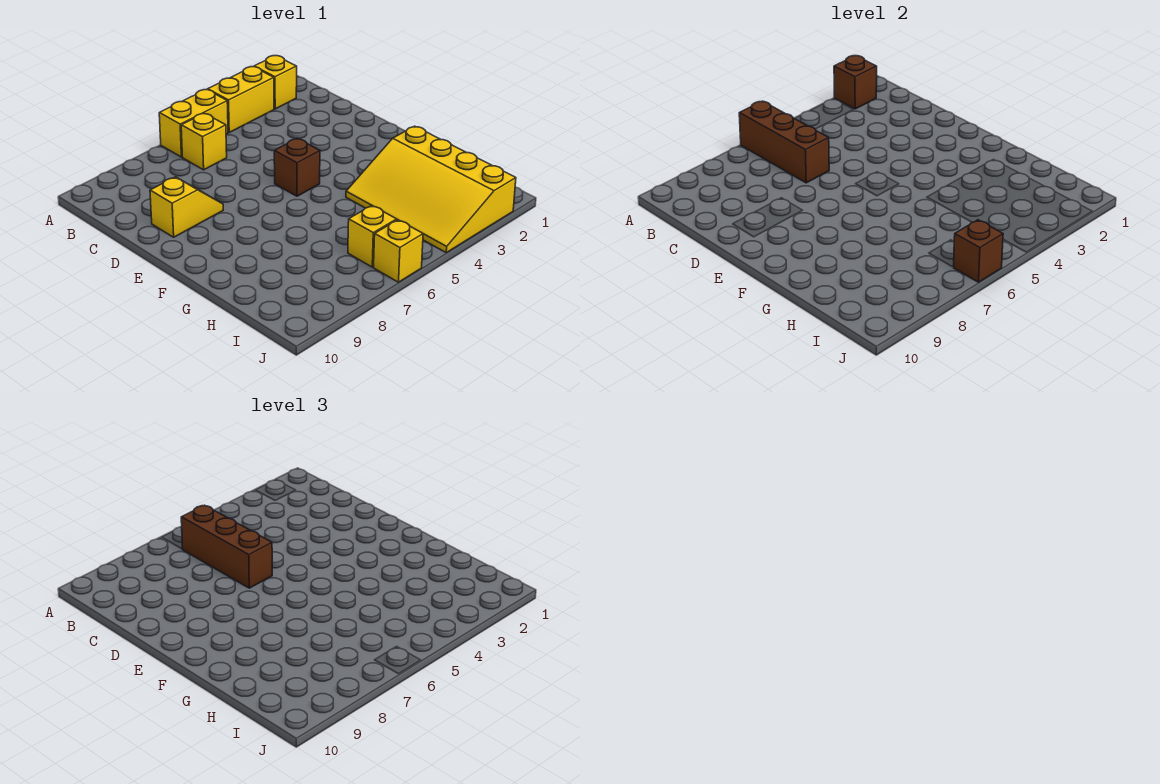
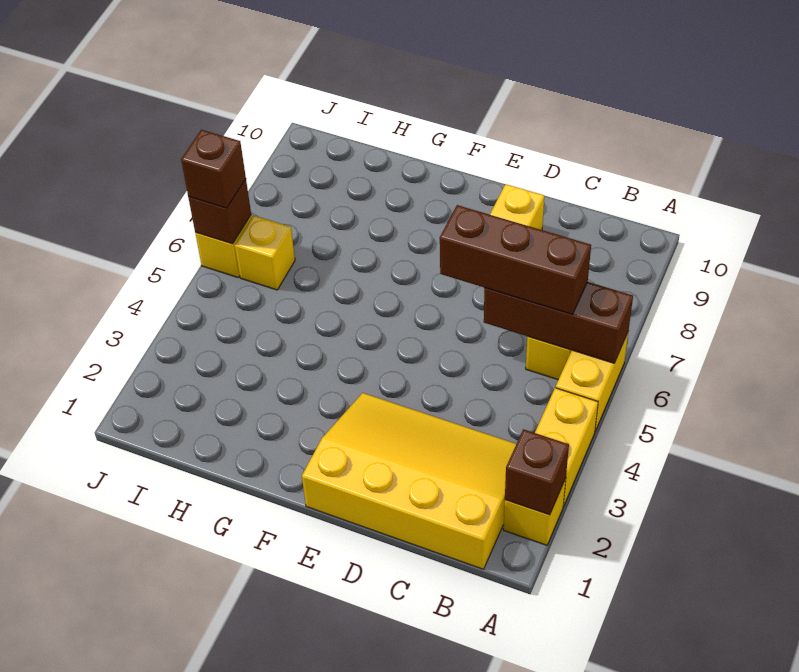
brown brick E5 level 1 -> brown brick J6 level 3
yellow slope G2:J4 level 1 top 2 -> yellow slope B1:E3 level 1 top 1

